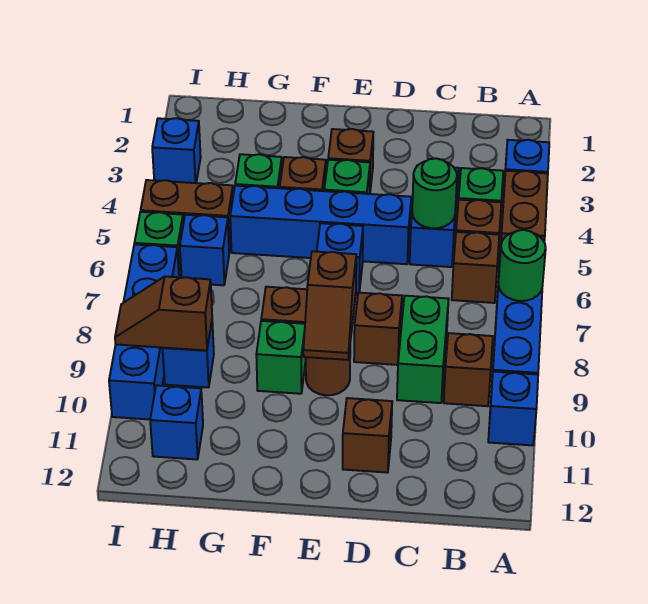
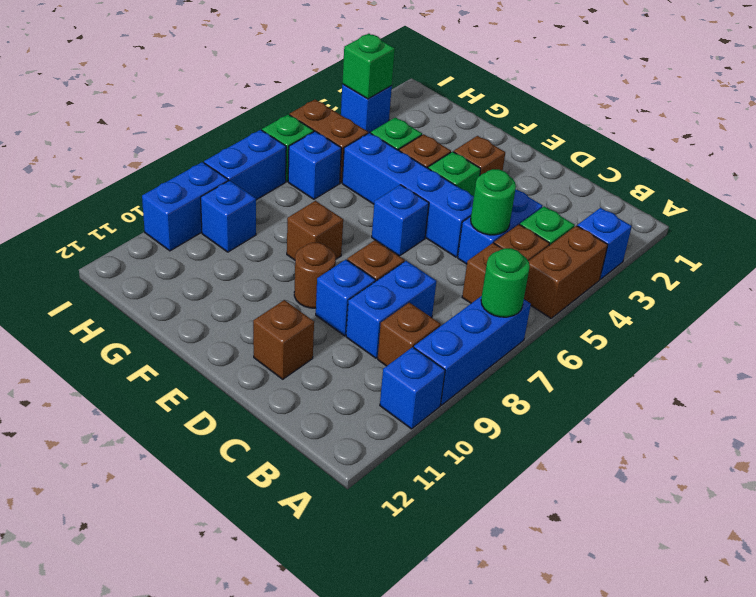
green brick C8:C9 level 1 -> blue brick C8:C9 level 1
brown slope E8:E9 level 2 top 8 -> none
green brick F9 level 1 -> green brick I3 level 2
brown slope H9:I9 level 2 top H -> none
blue brick H11 level 1 -> blue brick D9 level 1

